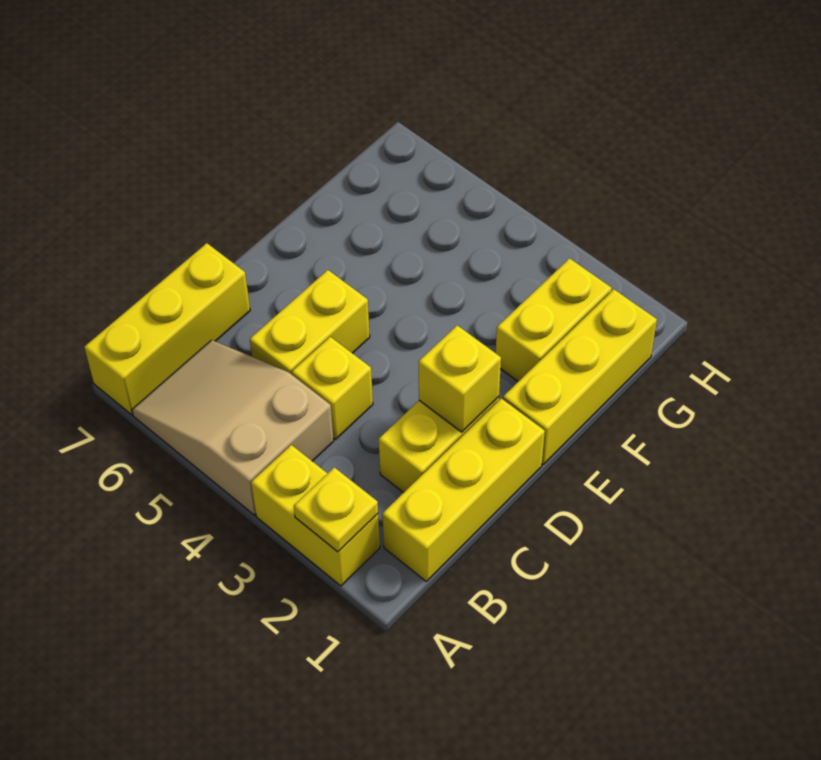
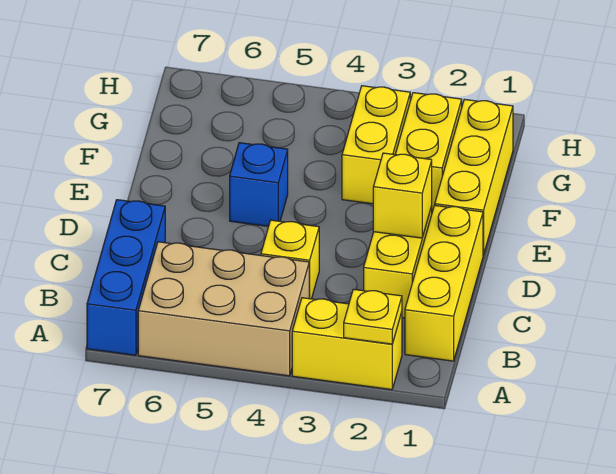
tan slope A4:B6 level 1 top 4 -> tan brick A4:B6 level 1
yellow brick A7:C7 level 1 -> blue brick A7:C7 level 1
yellow brick C5:D5 level 1 -> yellow brick F3:G3 level 1
none -> blue brick E5 level 1

